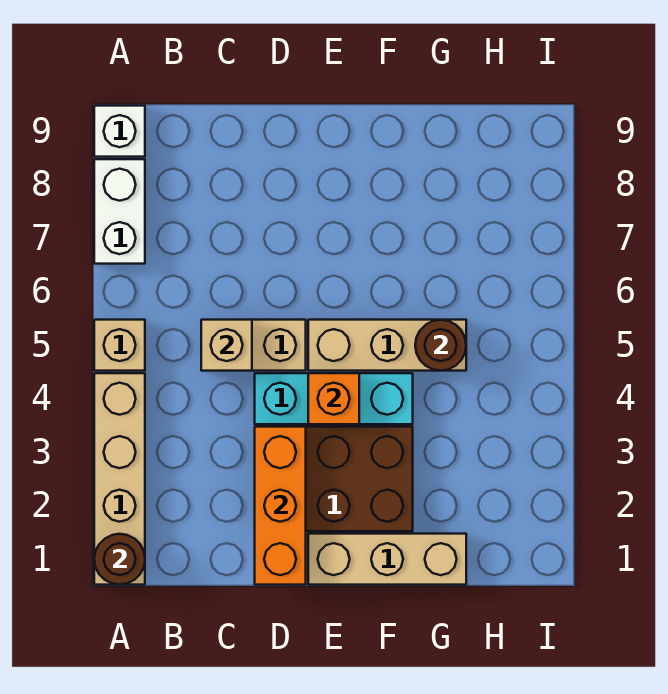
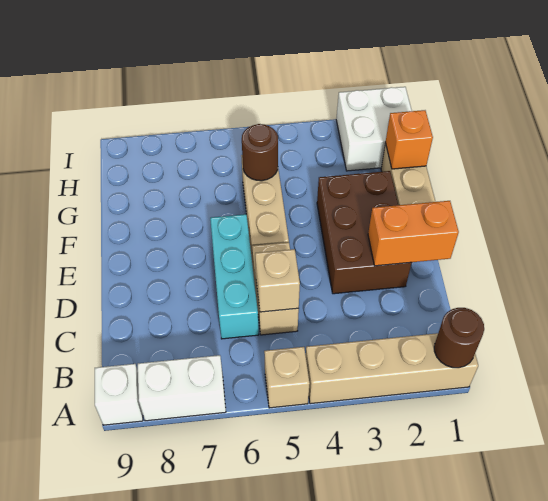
orange brick D1:D3 level 2 -> orange brick D1:D2 level 2
cyan brick D4:F4 level 1 -> cyan brick C6:E6 level 1
orange brick E4 level 2 -> orange brick G1 level 2
none -> white brick H1:I2 level 1

